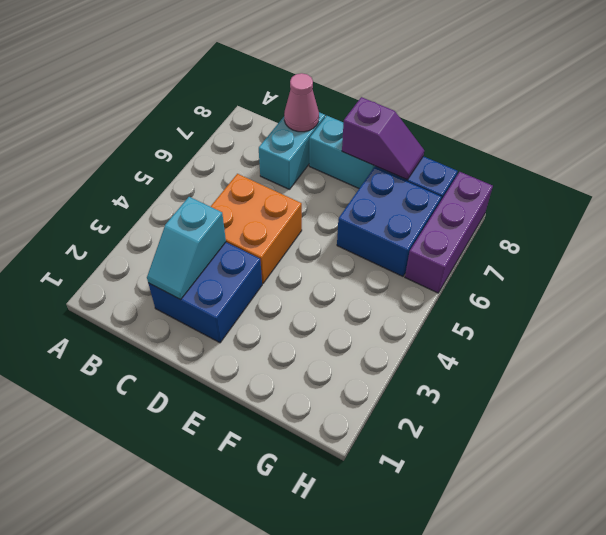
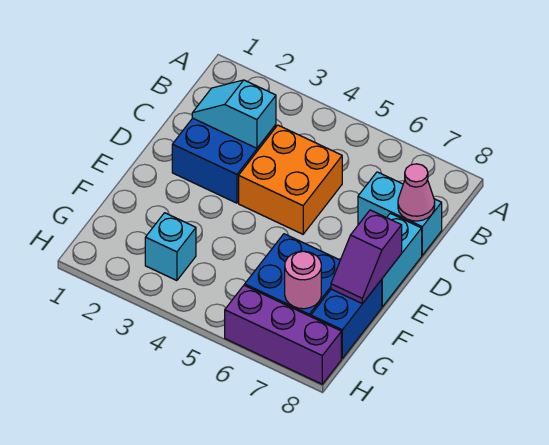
none -> cyan brick G3 level 1
none -> pink round brick G7 level 2

